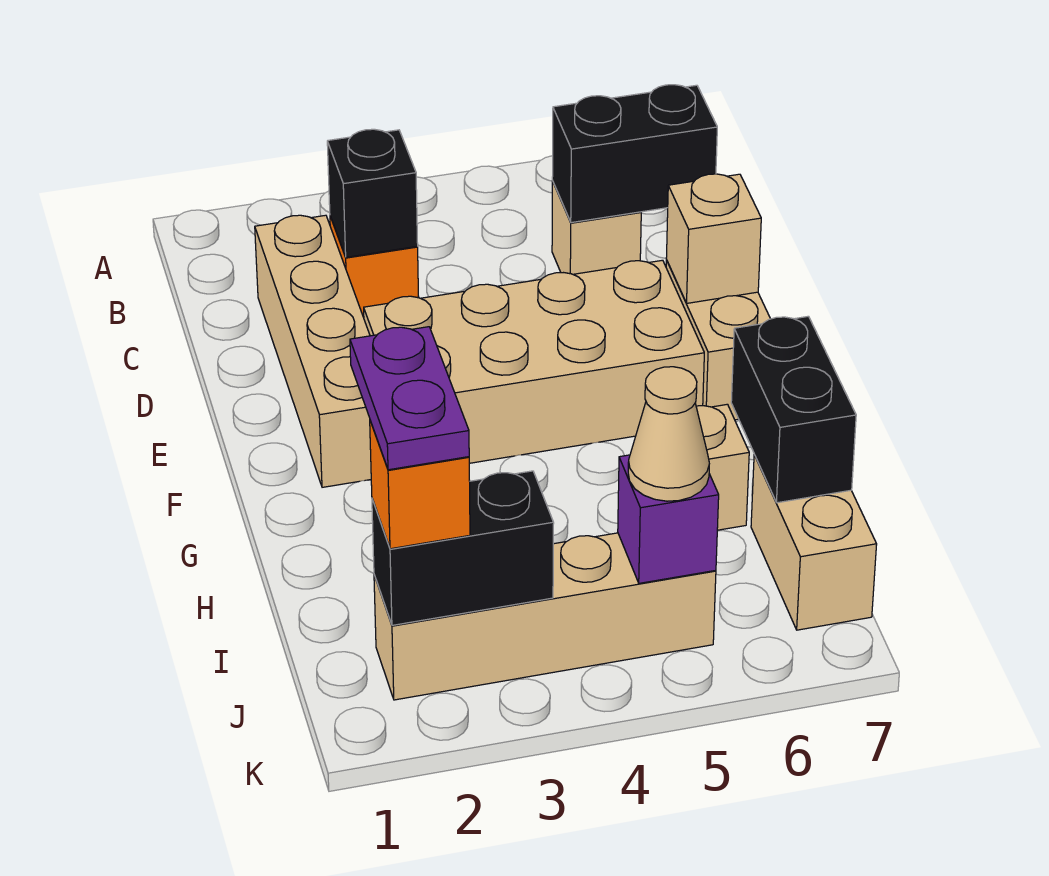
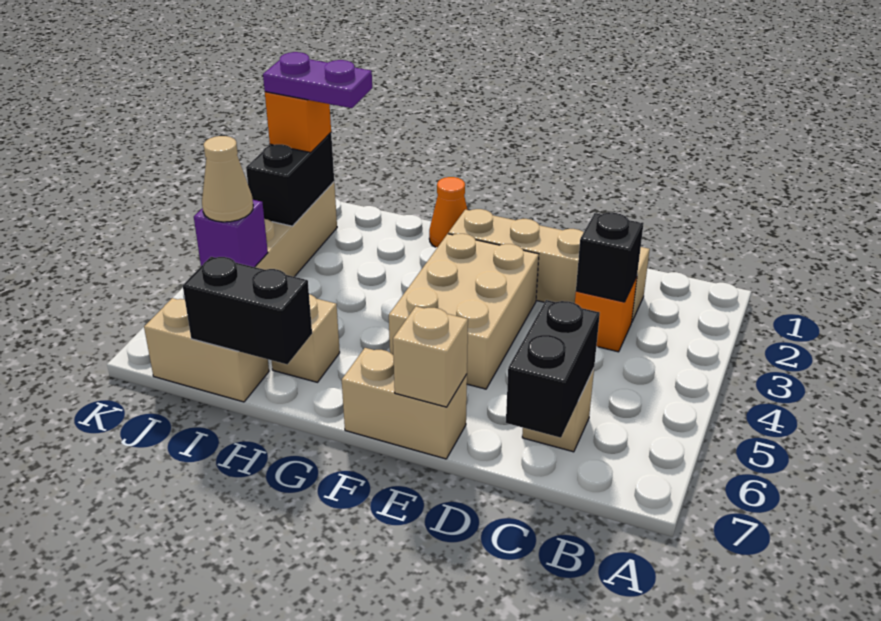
tan brick E3:F6 level 1 -> tan brick E3:F5 level 1
none -> orange cone G1 level 1

